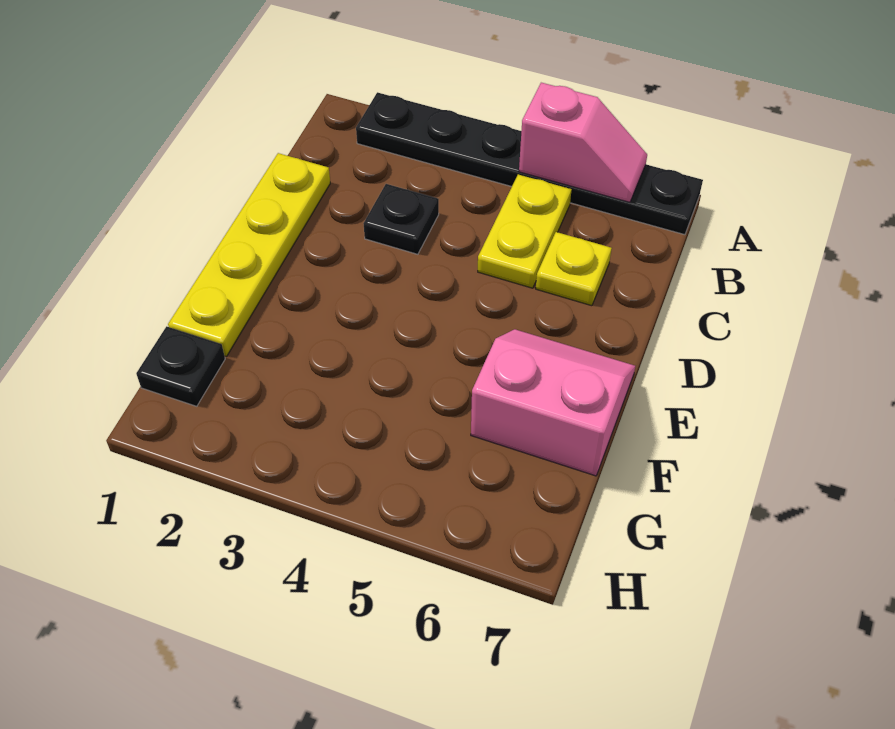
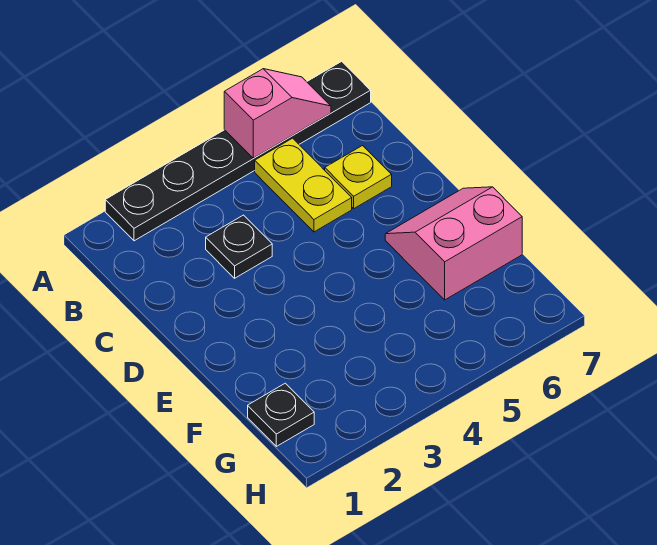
yellow plate C1:F1 level 1 -> none

